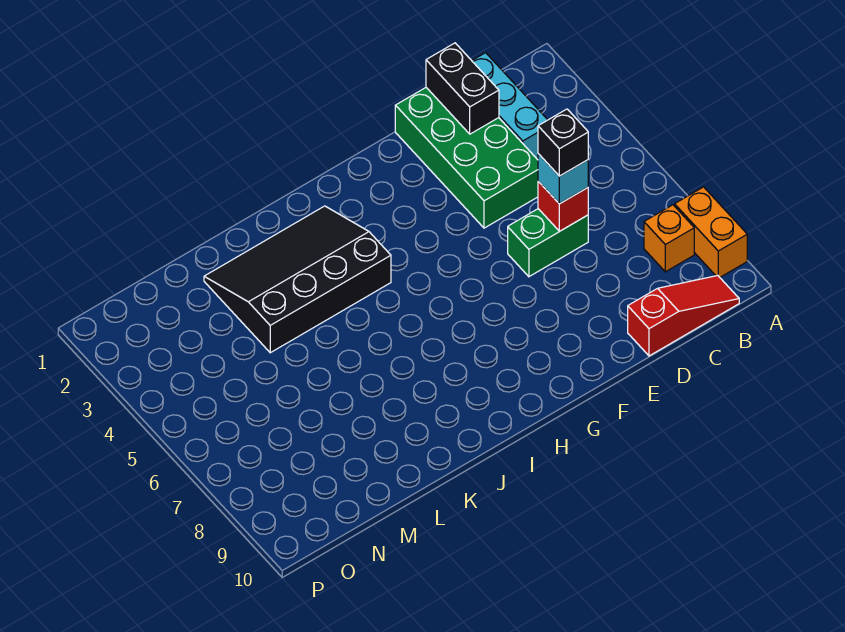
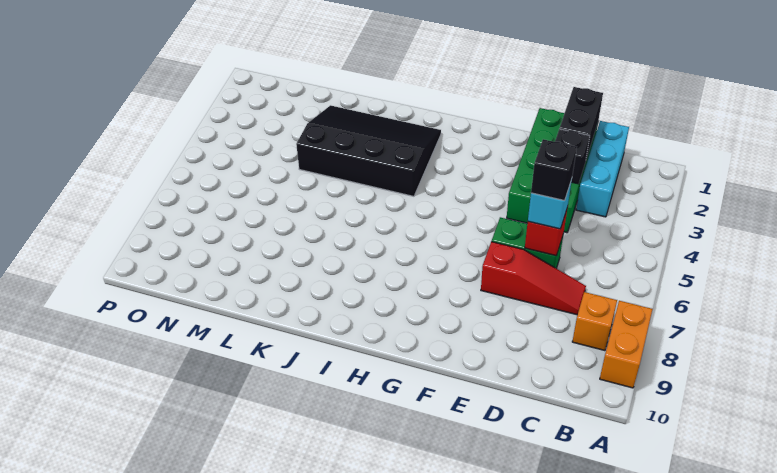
red slope B10:D10 level 1 top D -> red slope C7:E7 level 1 top E
none -> black brick D3 level 2

